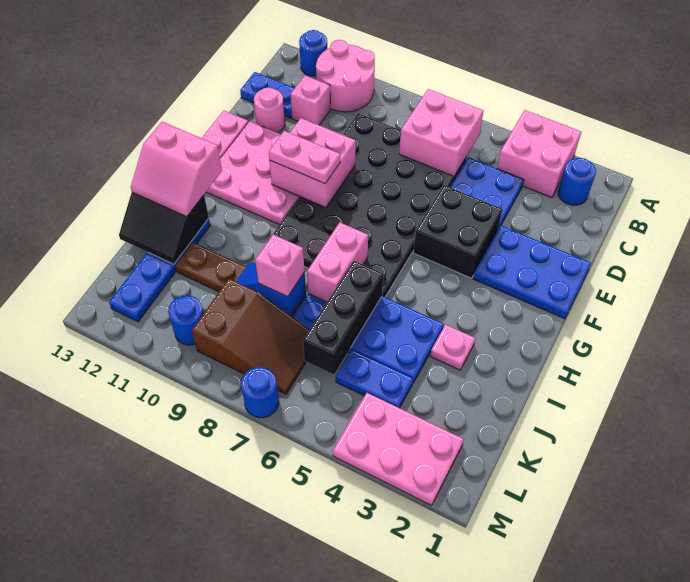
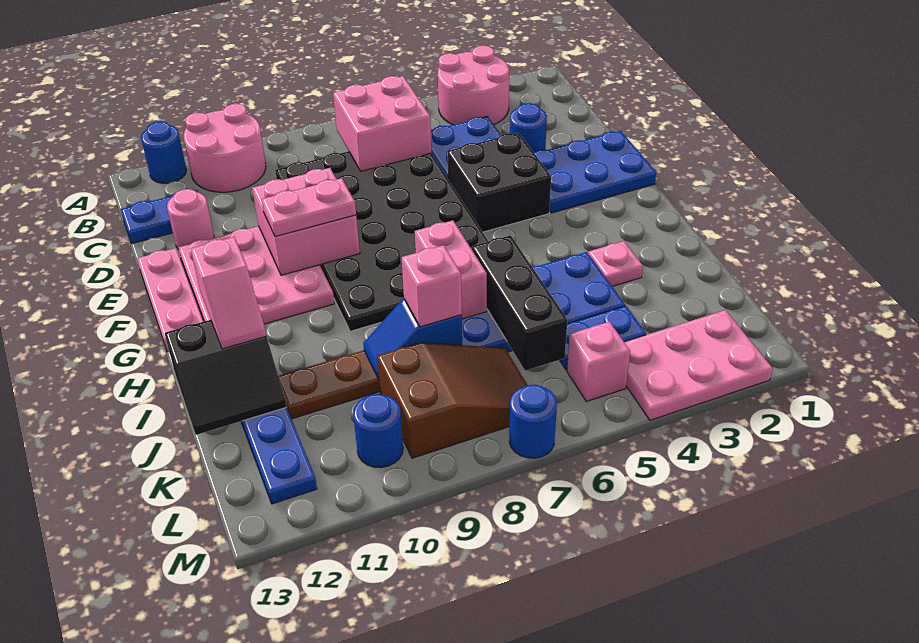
pink brick A3:B4 level 1 -> pink round brick A3:B4 level 1
blue round brick B2 level 1 -> blue round brick D3 level 1
pink brick C11 level 1 -> pink brick L5 level 1
pink slope H12:I13 level 3 top H -> pink slope H12:I12 level 3 top H

